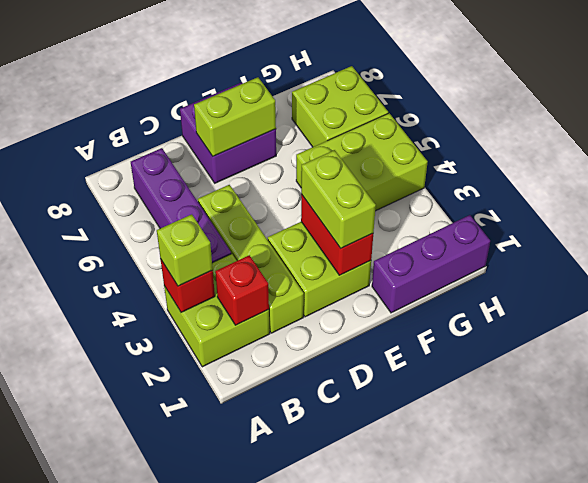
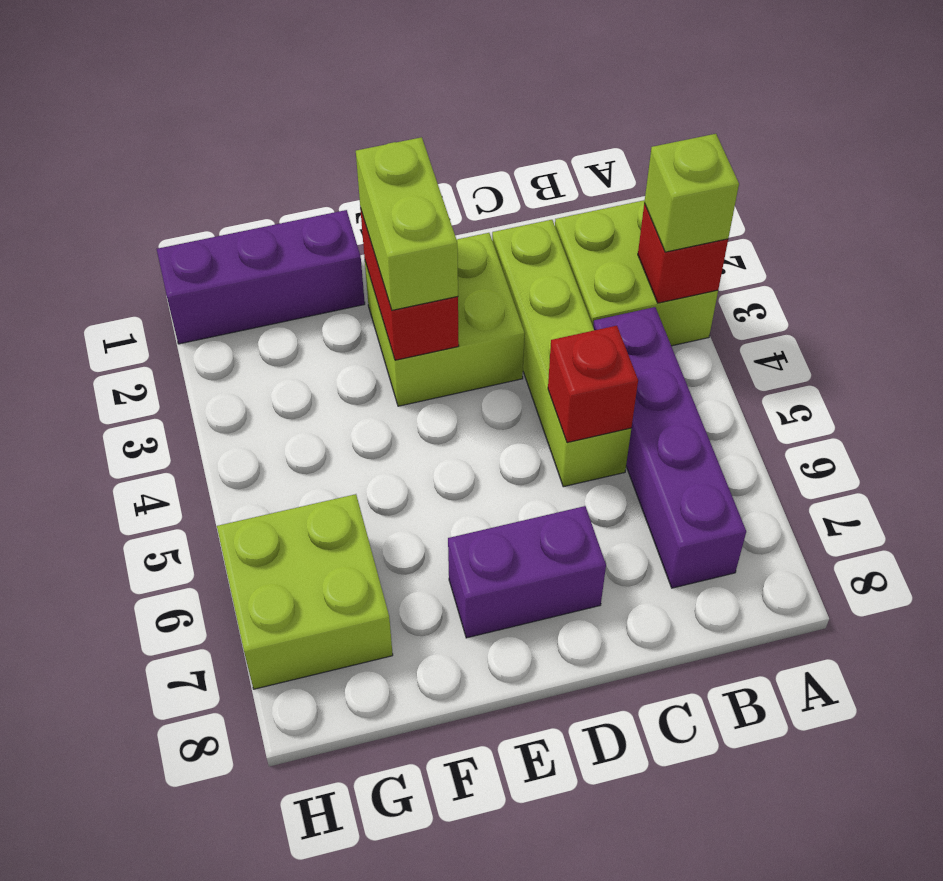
red brick B2 level 2 -> red brick C5 level 2
purple brick D7:E8 level 1 -> purple brick D7:E7 level 1
lime brick D7:E7 level 2 -> none
lime brick F4:H5 level 1 -> none

